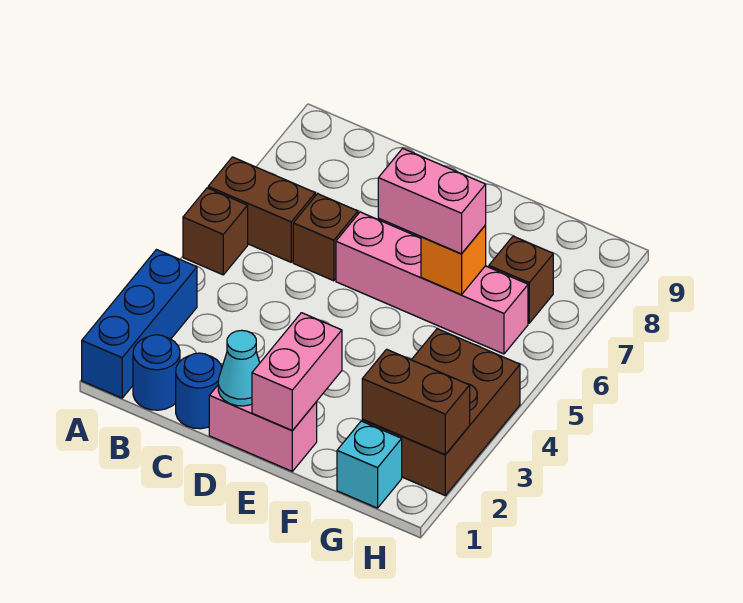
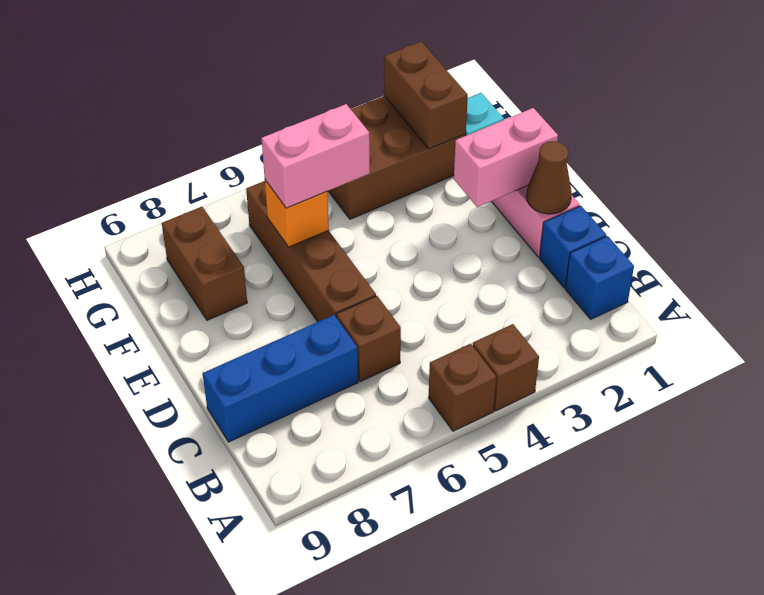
blue brick A1:A3 level 1 -> blue brick C7:C9 level 1
brown brick A6:B6 level 1 -> brown brick F8:G8 level 1
blue round brick B1 level 1 -> blue brick B1 level 1
blue round brick C1 level 1 -> blue brick C1 level 1
cyan cone D1 level 2 -> brown cone D1 level 2
pink brick D6:G6 level 1 -> brown brick D6:G6 level 1
pink brick E6:F6 level 3 -> pink brick F5:F6 level 3
brown brick G7 level 1 -> brown brick A4 level 1

